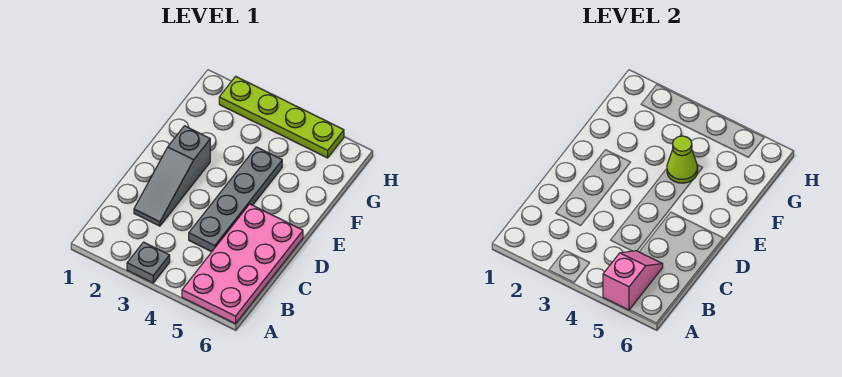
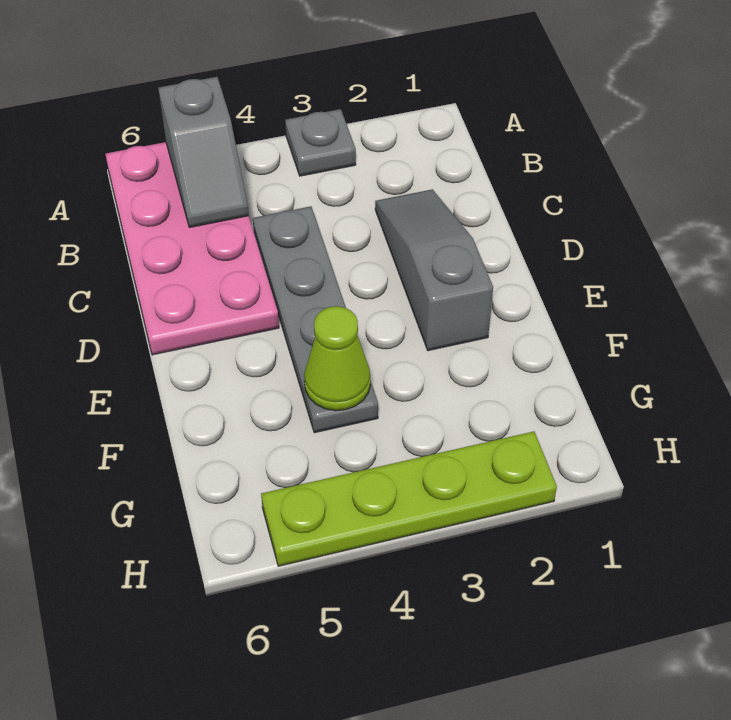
pink slope A5:B5 level 2 top A -> grey slope A5:B5 level 2 top A

